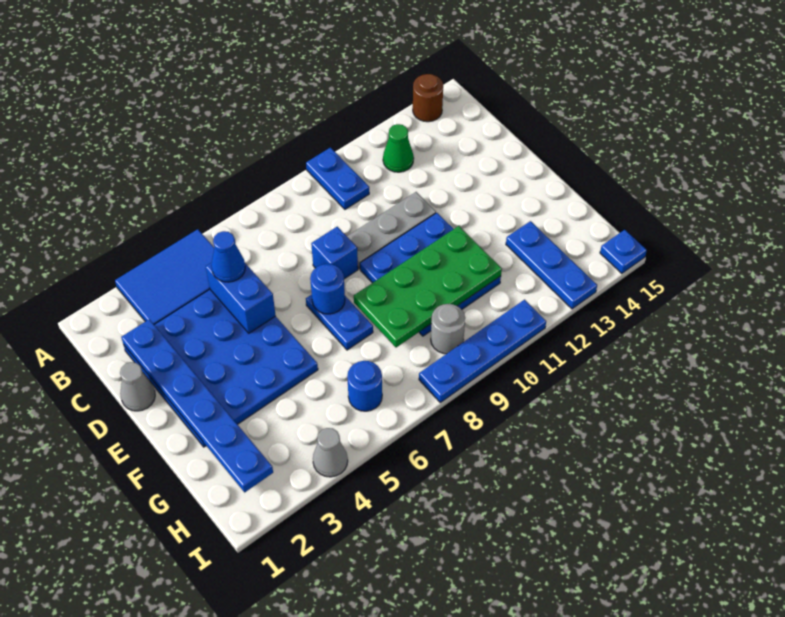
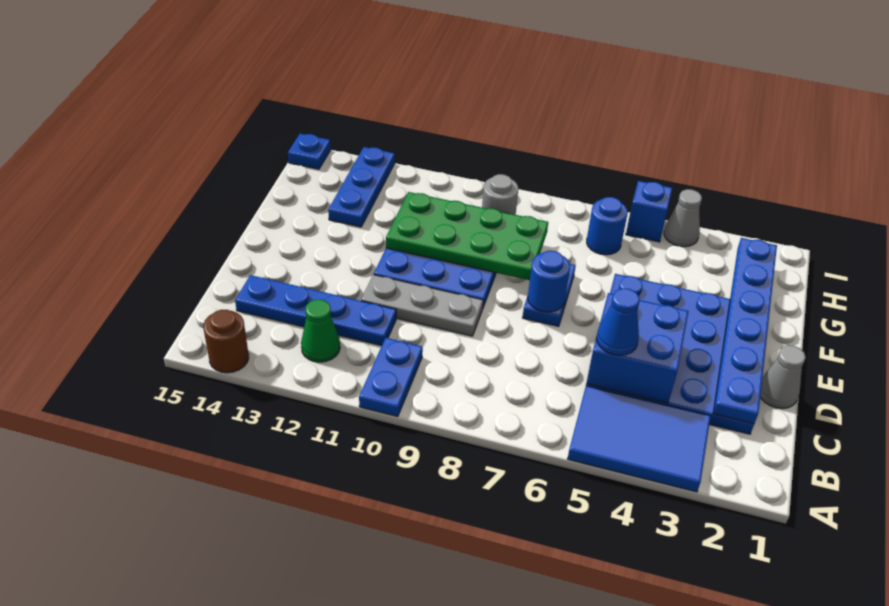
blue brick C5:D5 level 2 -> blue brick C4:D5 level 2
blue brick D8 level 1 -> blue brick I5 level 1
blue plate I8:I11 level 1 -> blue plate C11:C14 level 1

